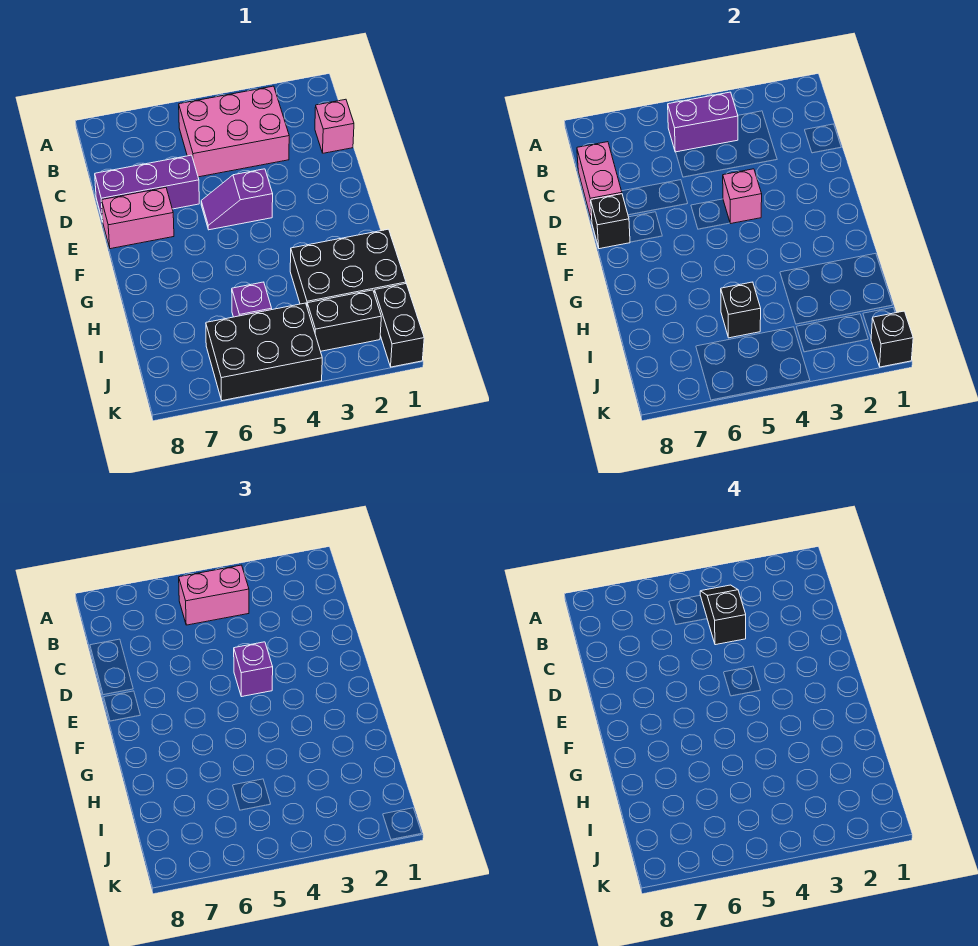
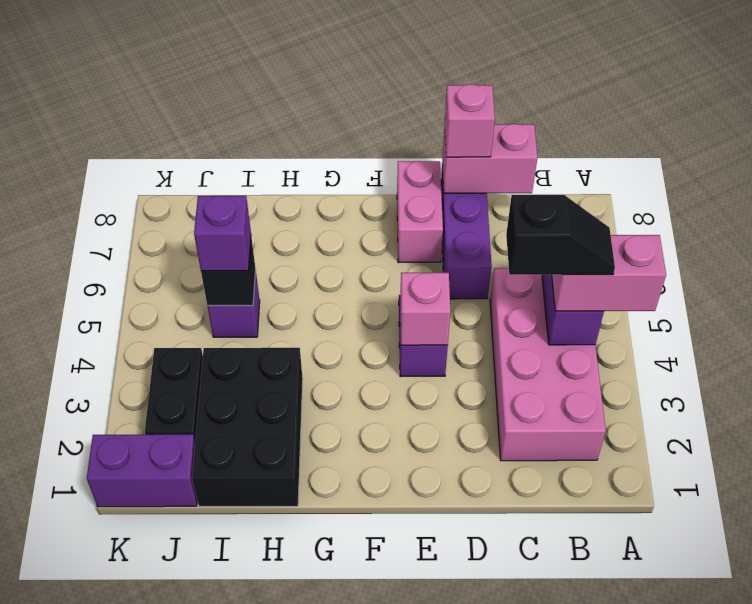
pink brick B3:C5 level 1 -> pink brick B2:C5 level 1
pink brick B4:B5 level 3 -> pink brick A4:B4 level 3
pink brick C1 level 1 -> pink brick D8 level 3
purple brick E4 level 3 -> purple brick I5 level 3
black brick E8 level 2 -> none
black brick J1:K1 level 1 -> purple brick J1:K1 level 1
black brick J4:K6 level 1 -> none
black brick K1 level 2 -> none

